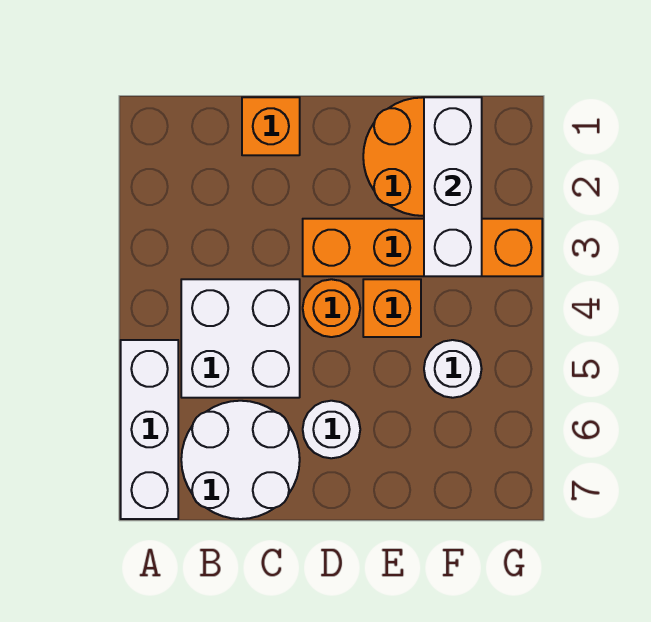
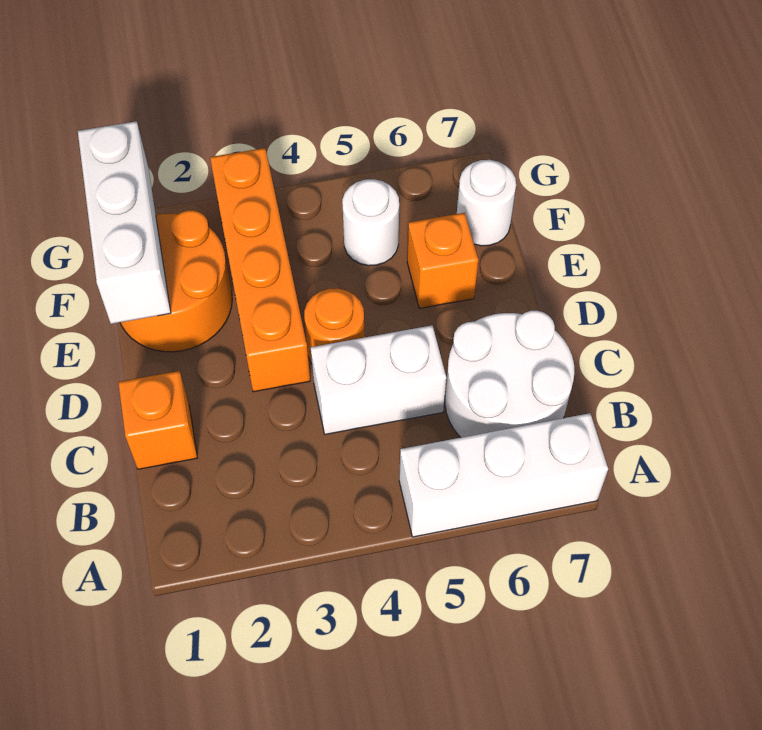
white brick B4:C5 level 1 -> white brick C4:C5 level 1
white round brick D6 level 1 -> white round brick F7 level 1
orange brick E4 level 1 -> orange brick E6 level 1
white brick F1:F3 level 2 -> white brick E1:G1 level 2

